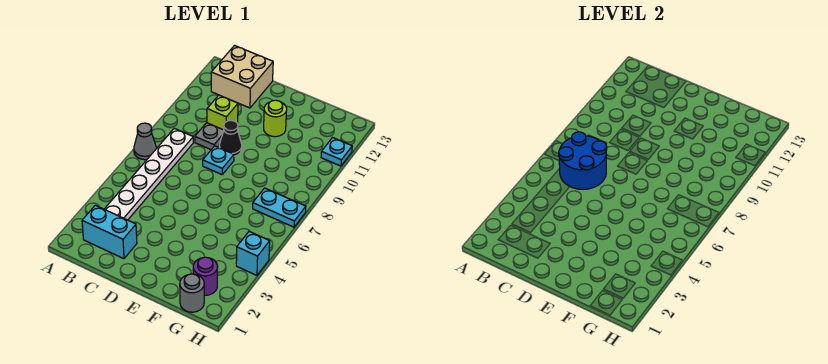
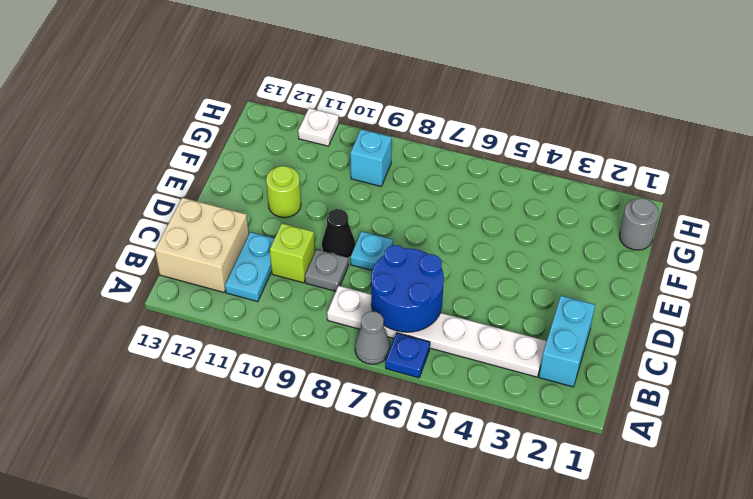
none -> blue plate A6 level 1
purple round brick G2 level 1 -> none
cyan plate G7:H7 level 1 -> cyan plate B11:C11 level 1
cyan brick H4 level 1 -> cyan brick G9 level 1
cyan plate H11 level 1 -> white plate H11 level 1

